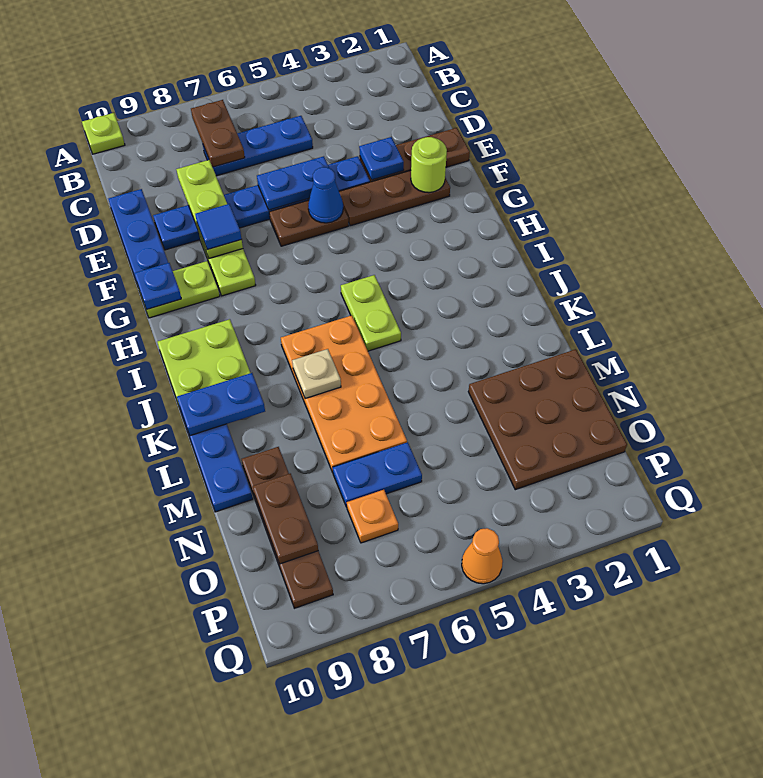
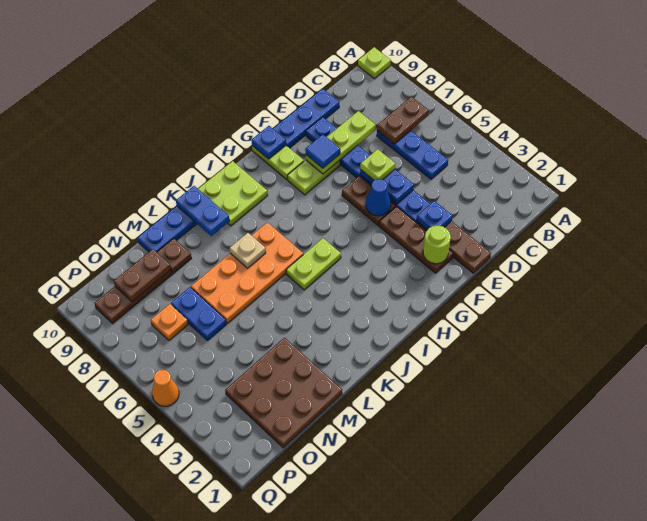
none -> lime plate E6 level 3

